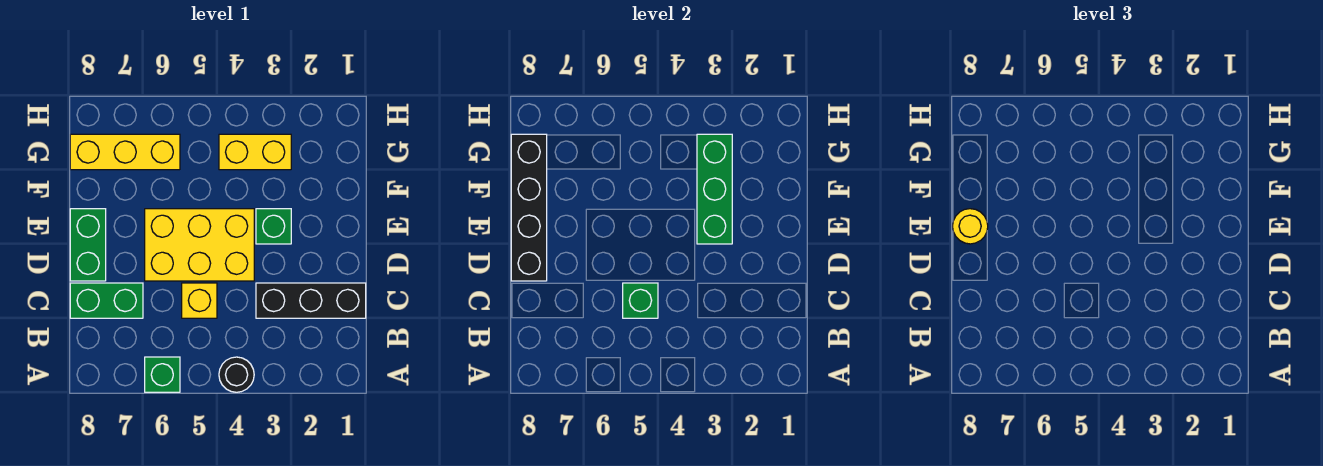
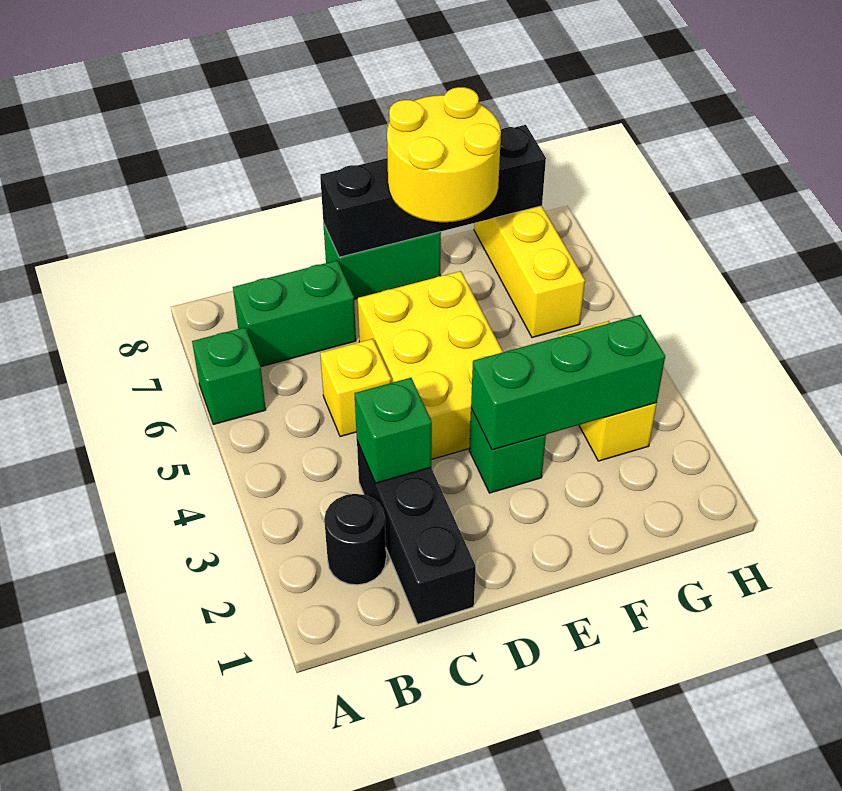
black round brick A4 level 1 -> black round brick B2 level 1
green brick C5 level 2 -> green brick C3 level 2
green brick C7:C8 level 1 -> green brick B7:C7 level 1
yellow round brick E8 level 3 -> yellow round brick E7:F8 level 3

